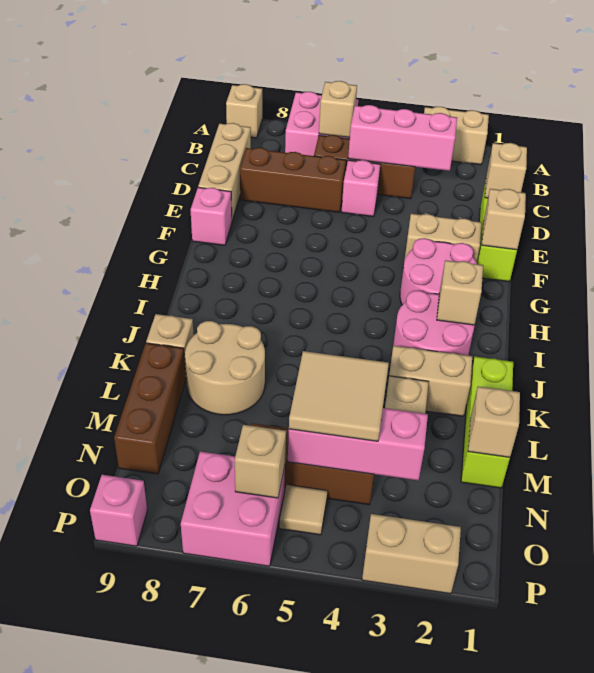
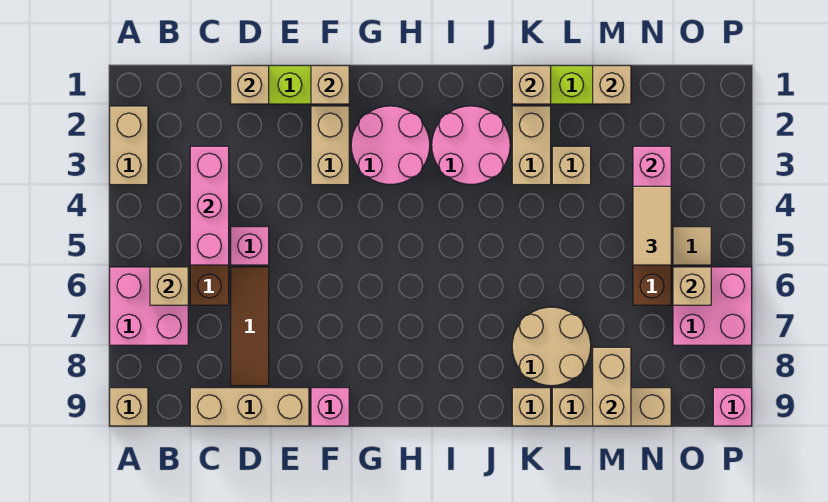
brown brick D6:D8 level 1 -> brown tile D6:D8 level 1
tan brick I2 level 2 -> tan brick K1 level 2
brown brick L9:N9 level 1 -> tan brick L9:N9 level 1
tan tile M4:N5 level 3 -> tan tile N4:N5 level 3
tan brick P2:P3 level 1 -> tan brick M8:M9 level 2

